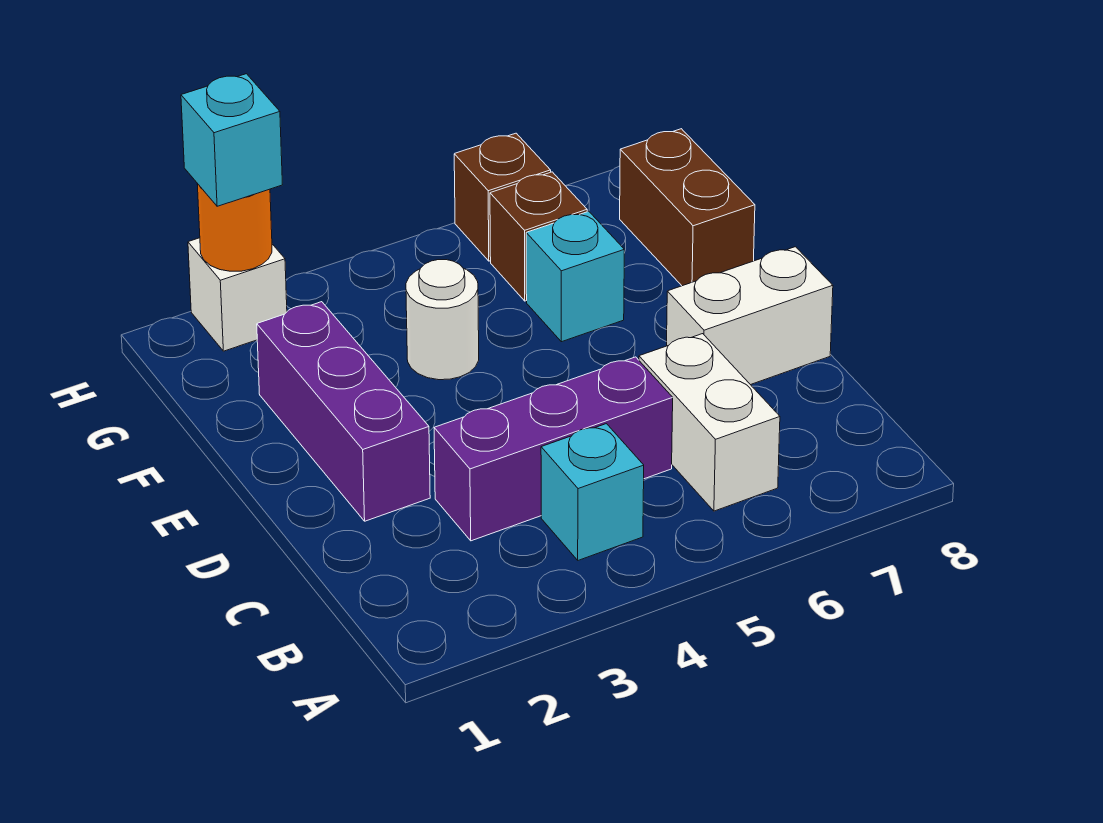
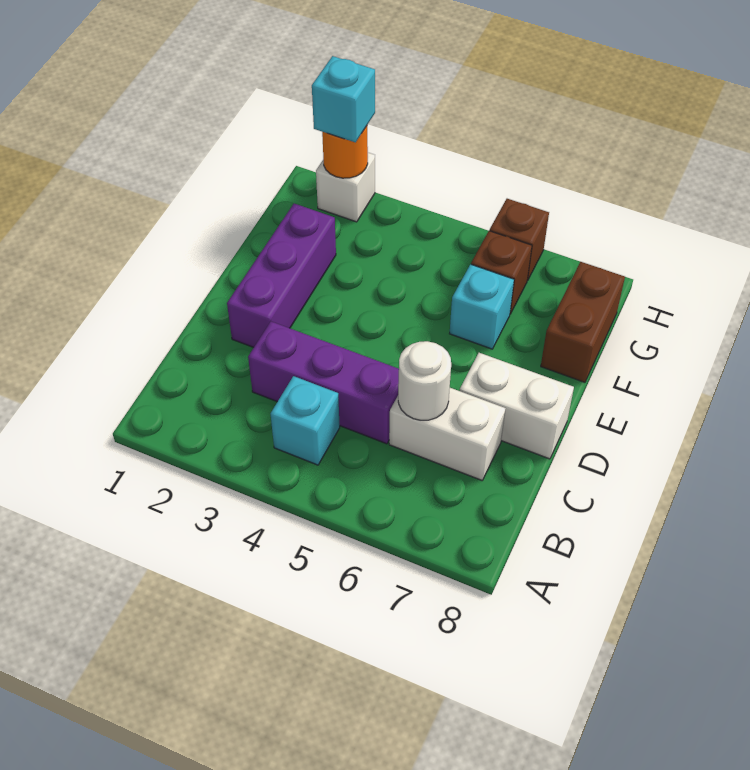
white brick B6:C6 level 1 -> white brick C6:C7 level 1
white round brick F4 level 1 -> white round brick C6 level 2

